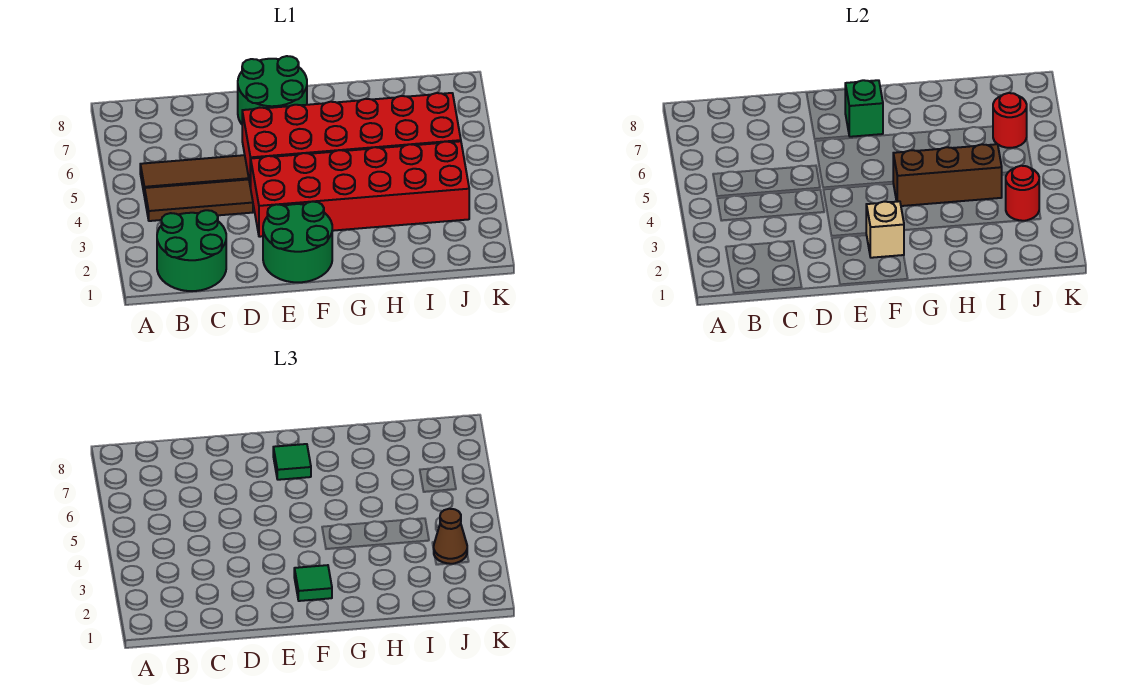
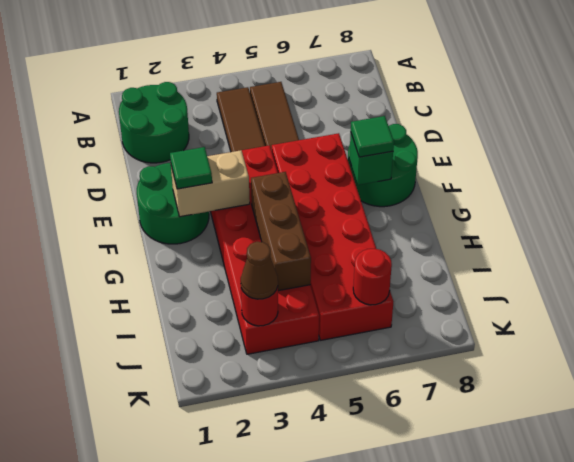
tan brick F2 level 2 -> tan brick F2:F3 level 2

